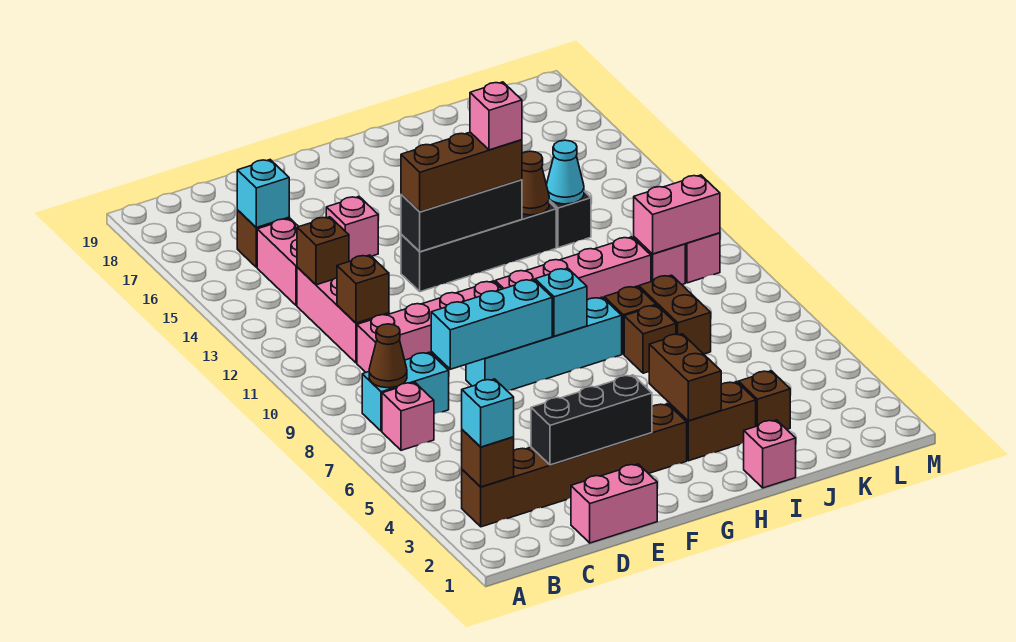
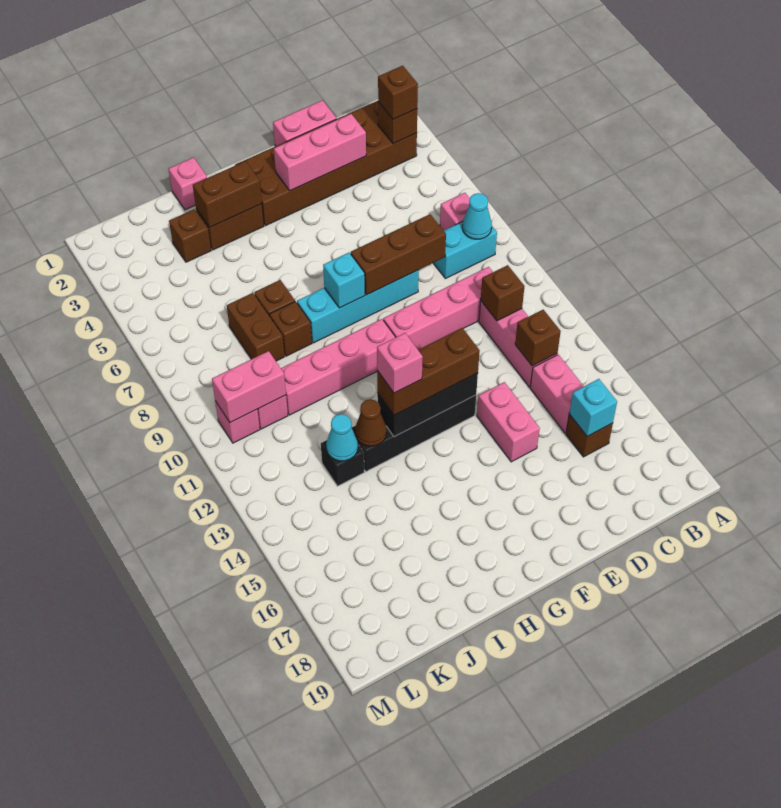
brown brick B3:G3 level 1 -> brown brick B2:G3 level 1
cyan brick B3 level 3 -> brown brick B3 level 3
brown cone B8 level 2 -> cyan cone B8 level 2
black brick D3:F3 level 2 -> pink brick D3:F3 level 2
cyan brick D8:F8 level 2 -> brown brick D8:F8 level 2
pink brick E15 level 1 -> pink brick E14:E15 level 1
brown brick H3:H4 level 2 -> brown brick H3:I3 level 2

